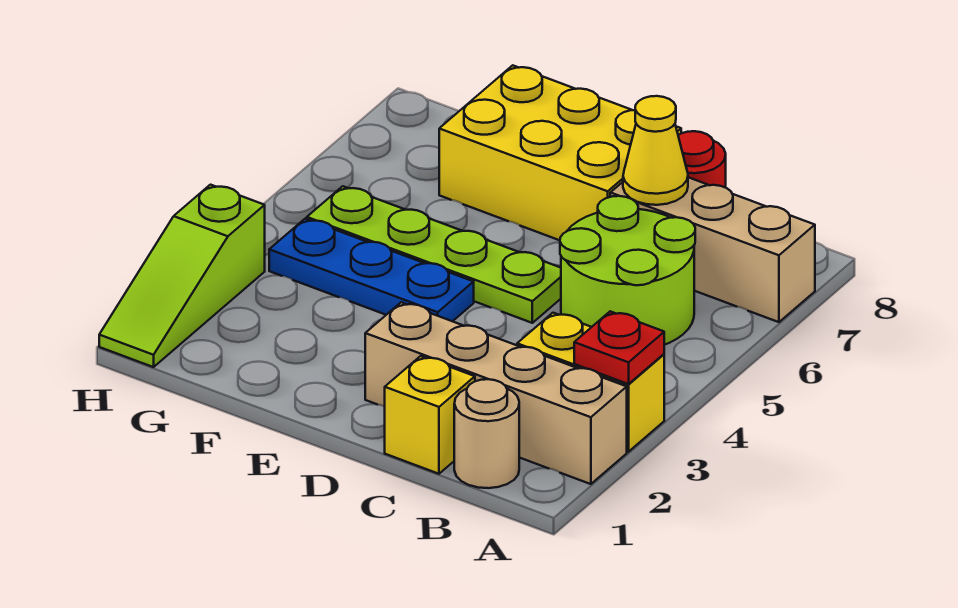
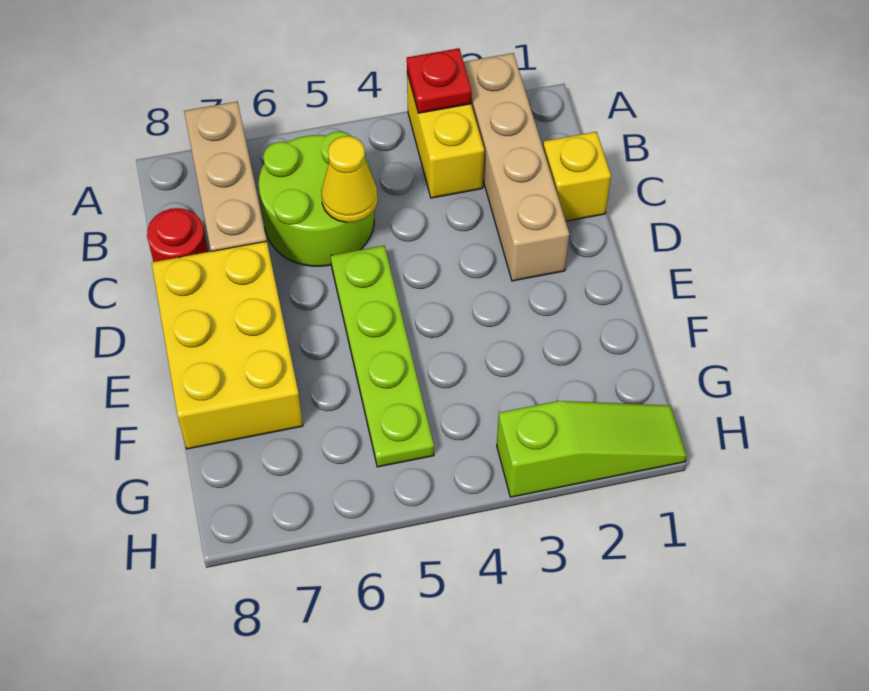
tan round brick B1 level 1 -> none
yellow cone C7 level 2 -> yellow cone C5 level 2
blue plate E4:G4 level 1 -> none

